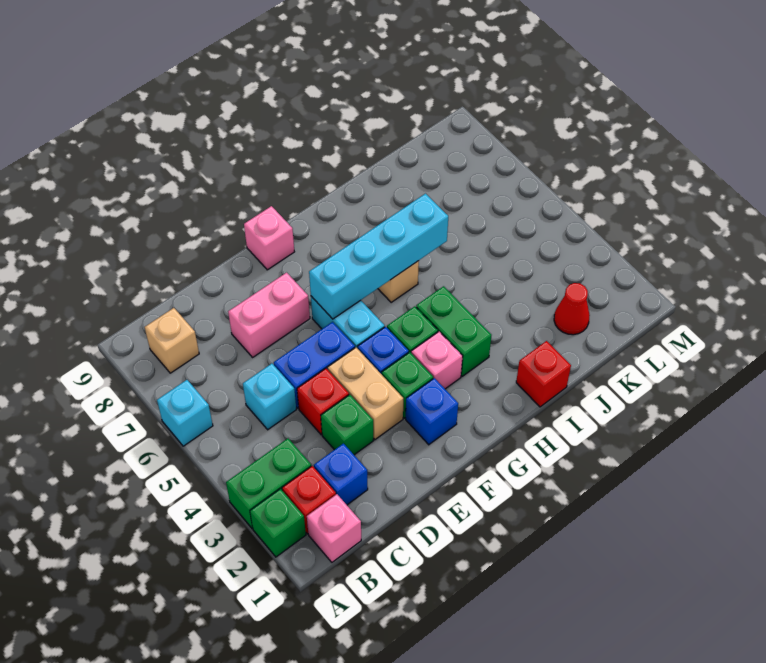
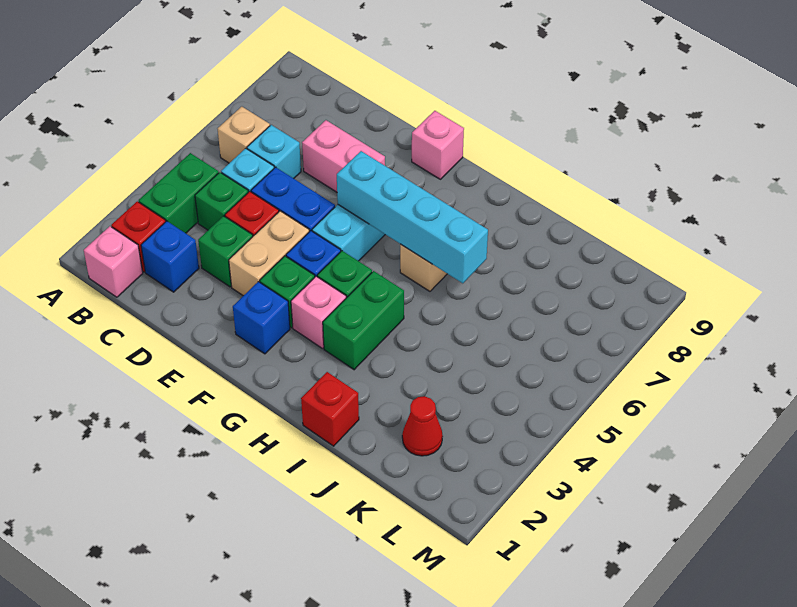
green brick A2 level 1 -> green brick C4 level 1
green brick A3:B3 level 1 -> green brick B3:B4 level 1
cyan brick A6 level 1 -> cyan brick C6 level 1
tan brick B8 level 1 -> tan brick B6 level 1

